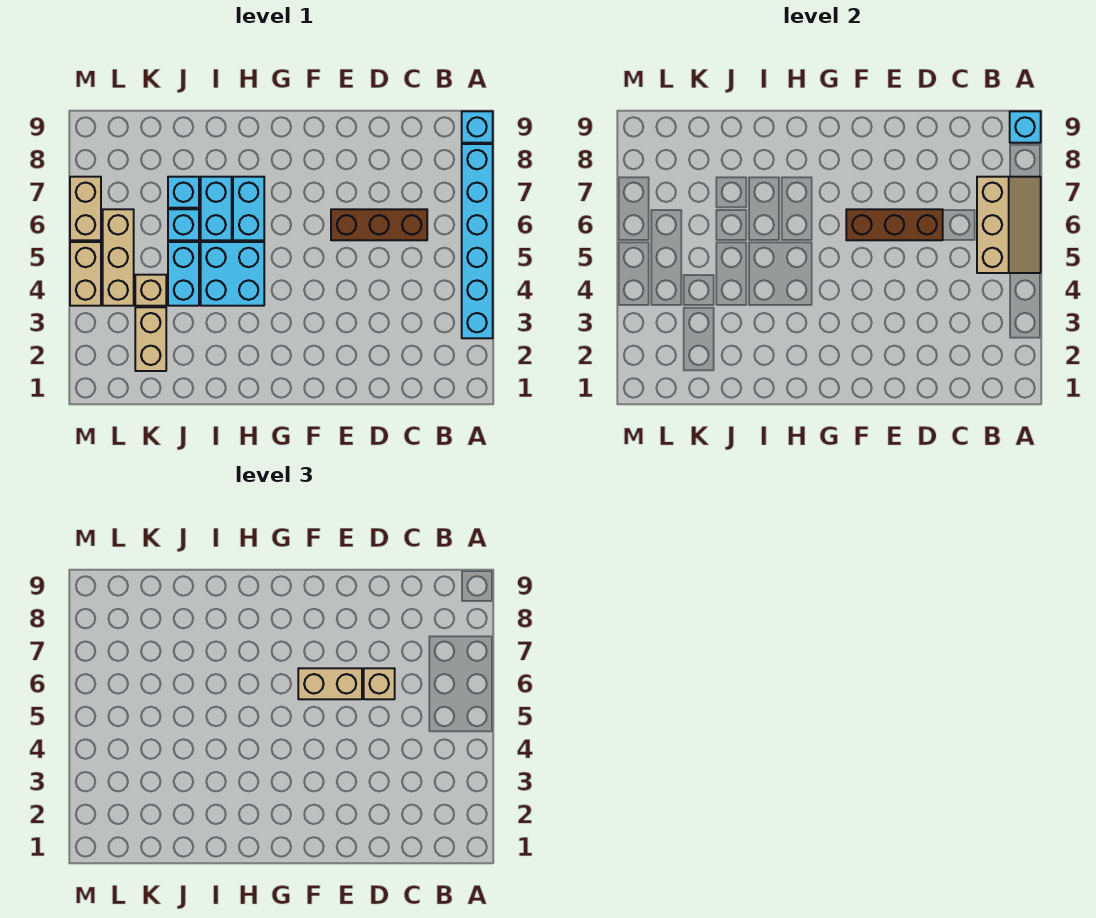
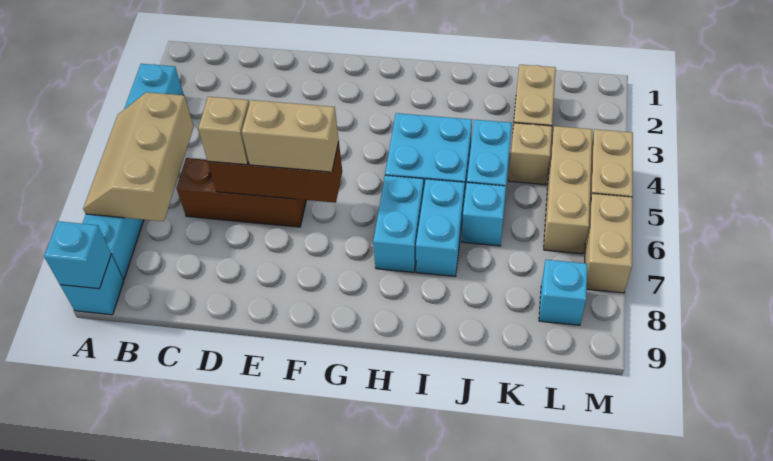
cyan brick J7 level 1 -> cyan brick L8 level 1

